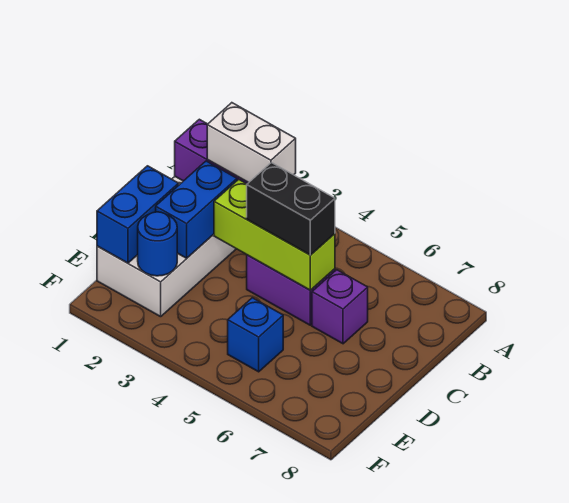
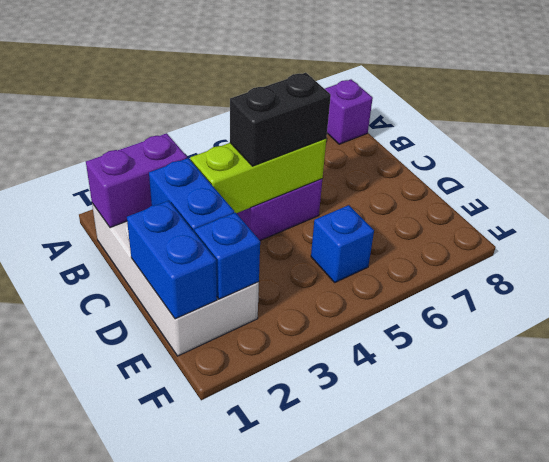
white brick B2:B3 level 3 -> none
purple brick C6 level 1 -> purple brick A8 level 1
blue round brick E2 level 2 -> blue brick E2 level 2

